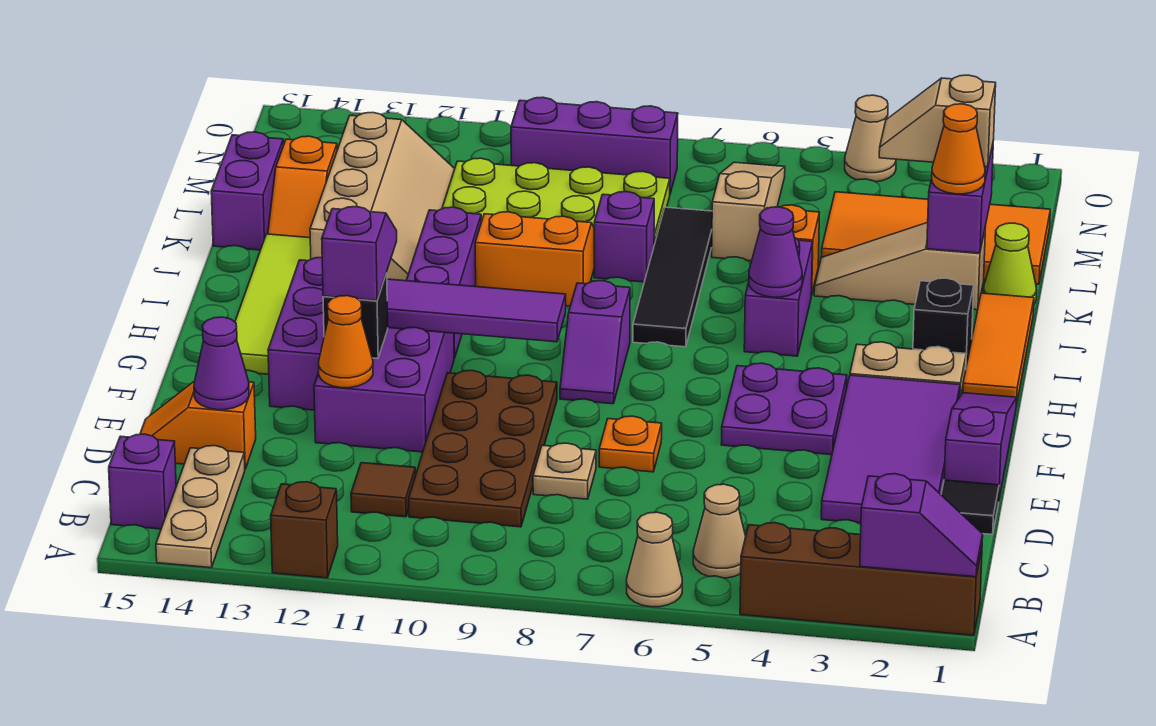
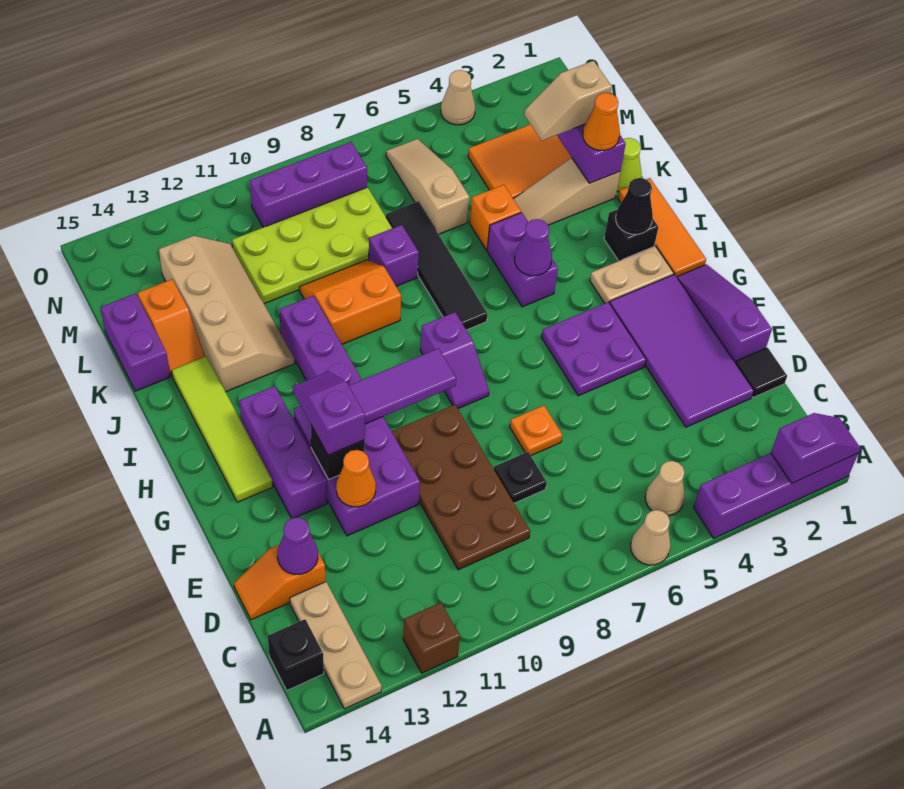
brown brick A1:A4 level 1 -> purple brick A1:A4 level 1
purple brick B15 level 1 -> black brick B15 level 1
brown tile C11 level 1 -> none
tan plate D8 level 1 -> black plate D8 level 1
none -> black cone I2 level 2

